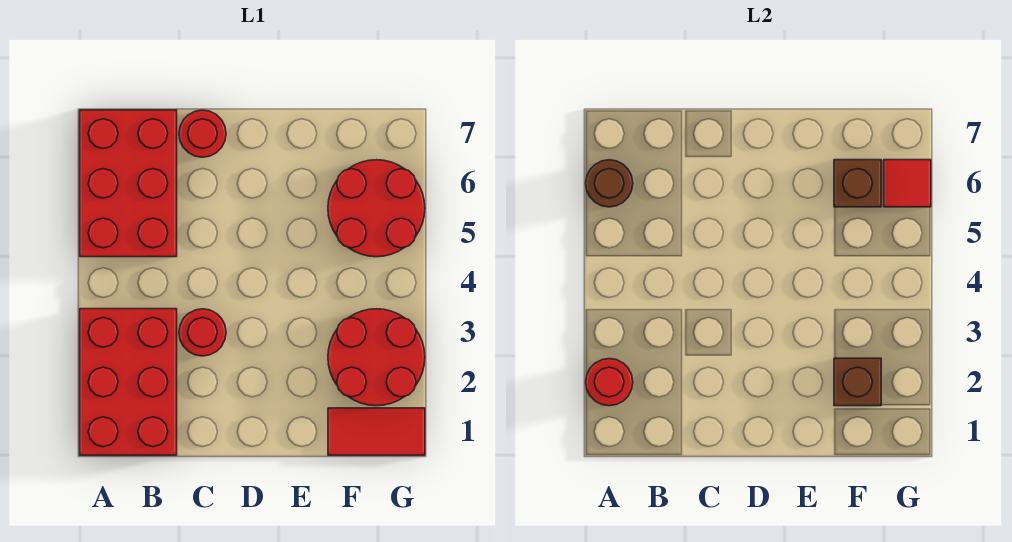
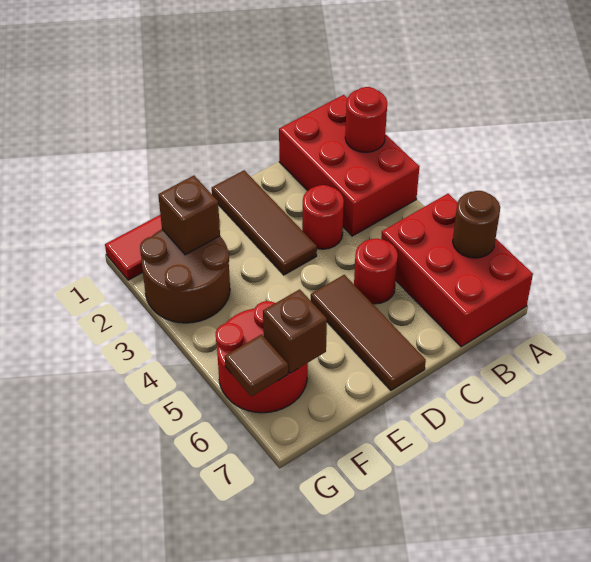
red round brick C7 level 1 -> red round brick C5 level 1
none -> brown tile D1:D3 level 1
none -> brown tile D5:D7 level 1
red round brick F2:G3 level 1 -> brown round brick F2:G3 level 1
red tile G6 level 2 -> brown tile G6 level 2

